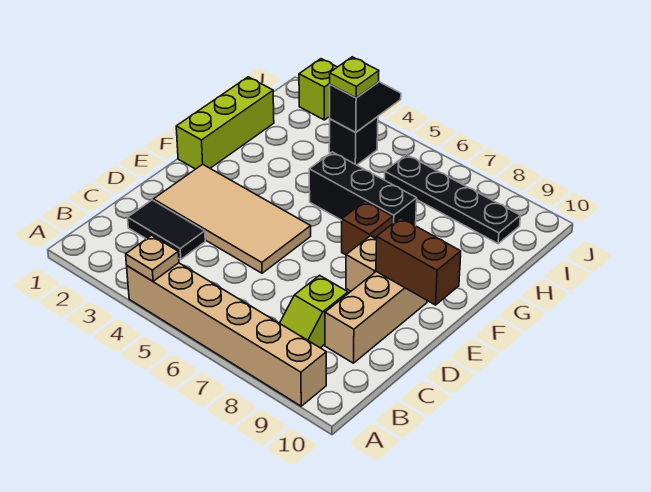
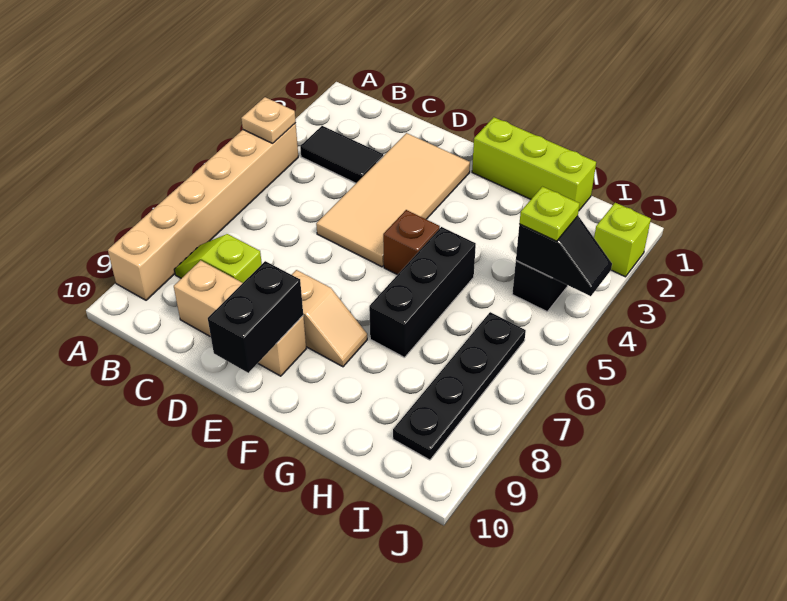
black tile C2:C3 level 1 -> black tile B3:C3 level 1
brown brick E9:E10 level 2 -> black brick E9:E10 level 2
brown brick F7 level 1 -> brown brick F5 level 1

